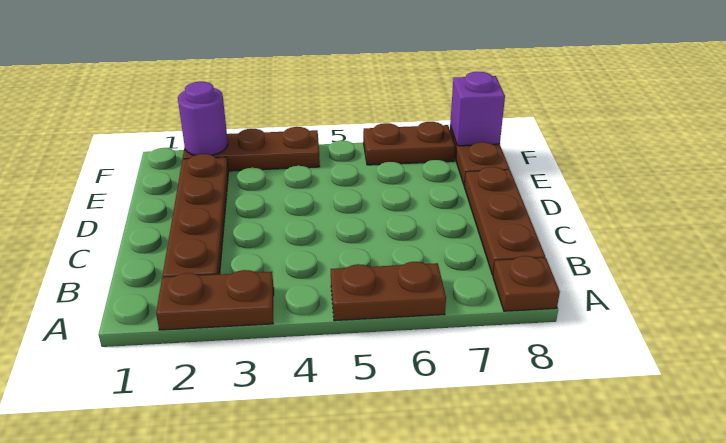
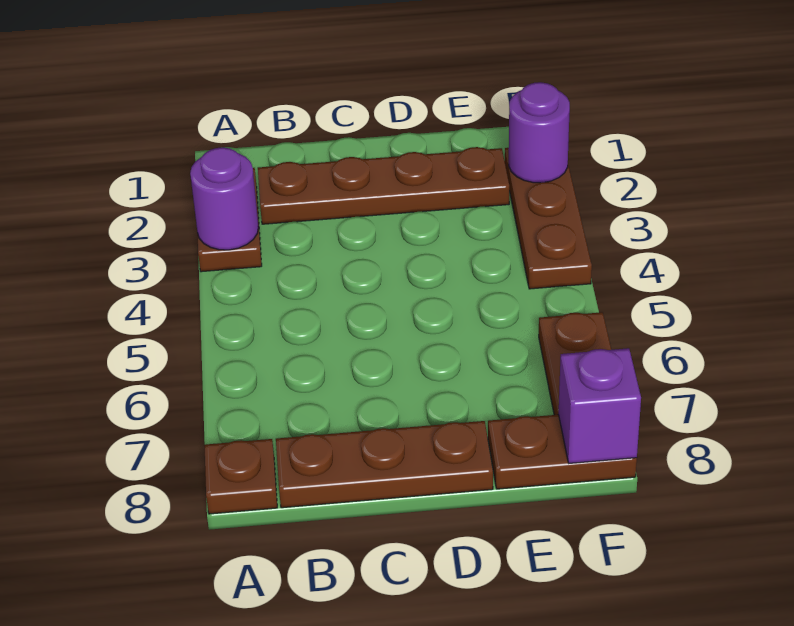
none -> purple round brick A3 level 2
brown plate A5:A6 level 1 -> none

